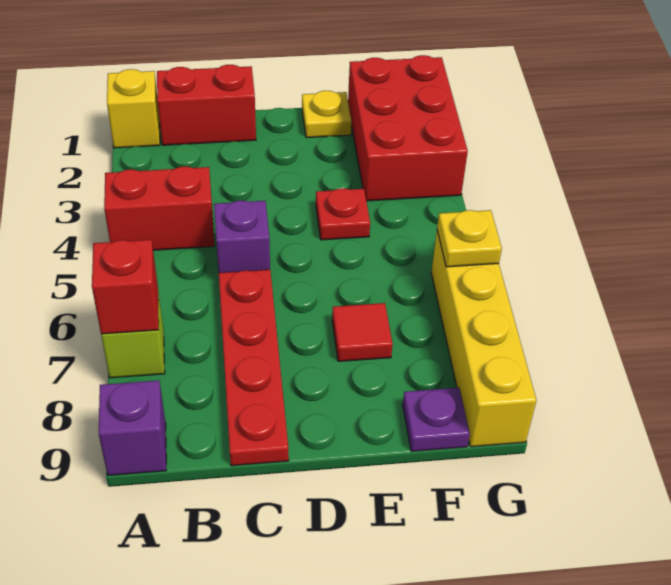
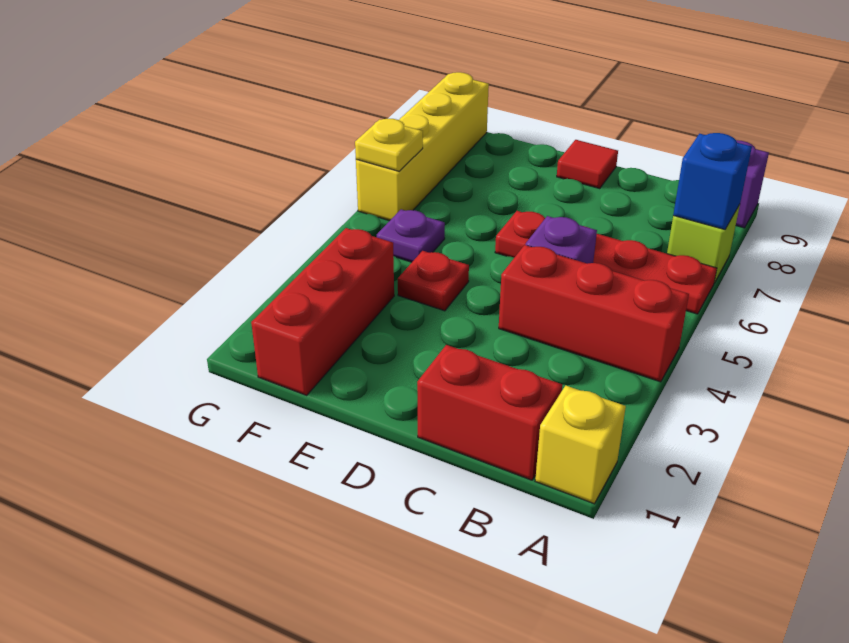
red brick A4:B4 level 1 -> red brick A4:C4 level 1
red brick A7 level 2 -> blue brick A7 level 2
red plate C6:C9 level 1 -> red plate A6:D6 level 1
yellow plate E1 level 1 -> none
red tile E7 level 1 -> red tile D9 level 1
red brick F1:G3 level 1 -> red brick F1:F3 level 1
purple plate F9 level 1 -> purple plate F5 level 1

